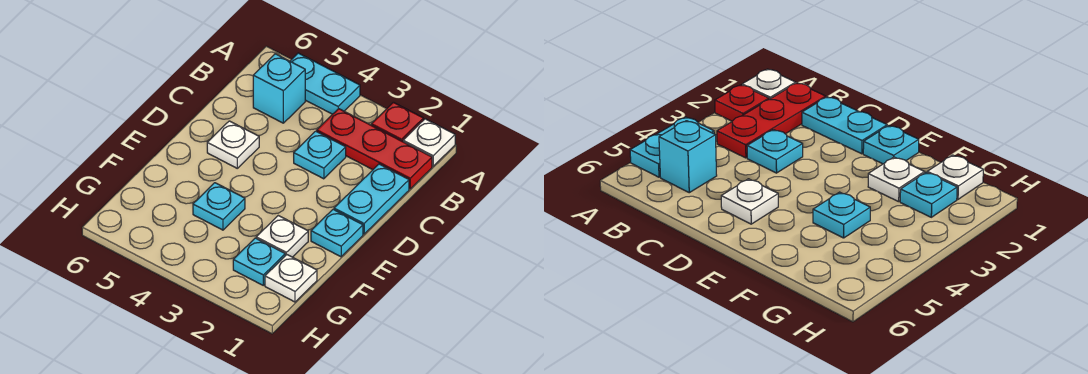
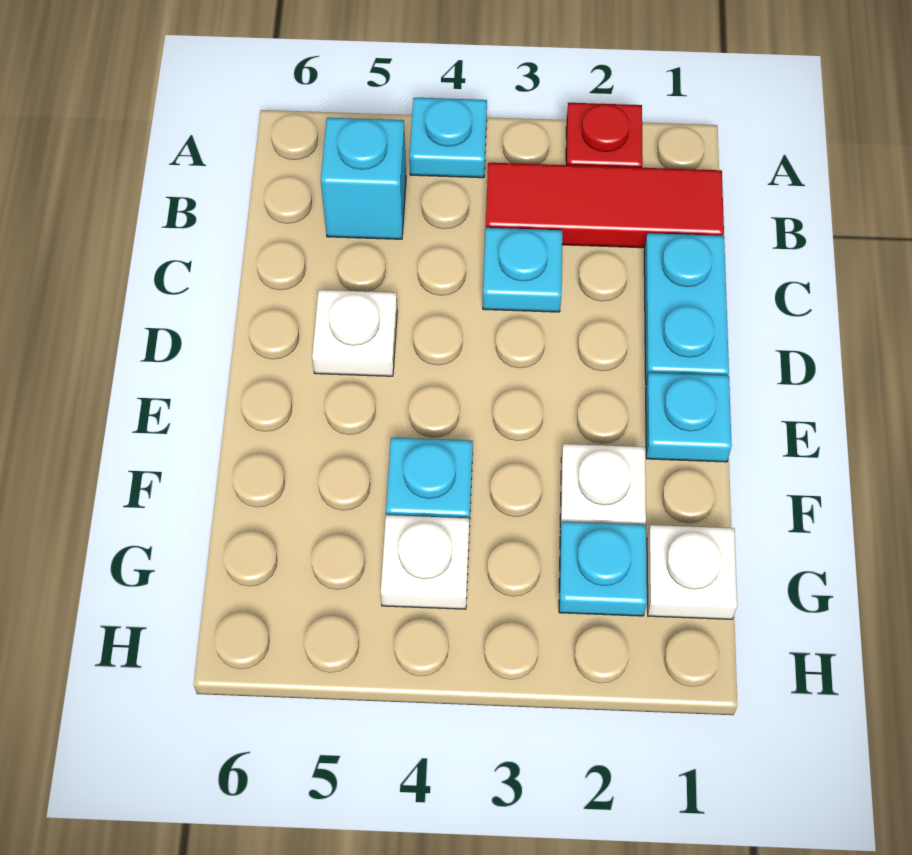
white plate A1 level 1 -> white plate G4 level 1
cyan plate A4:A5 level 1 -> cyan plate A4 level 1
red plate B1:B3 level 1 -> red tile B1:B3 level 1

